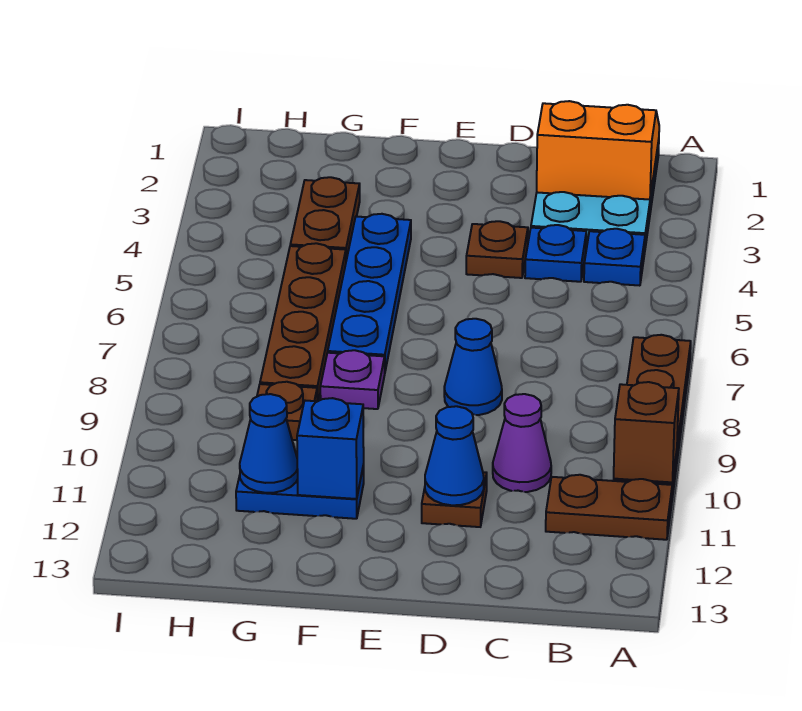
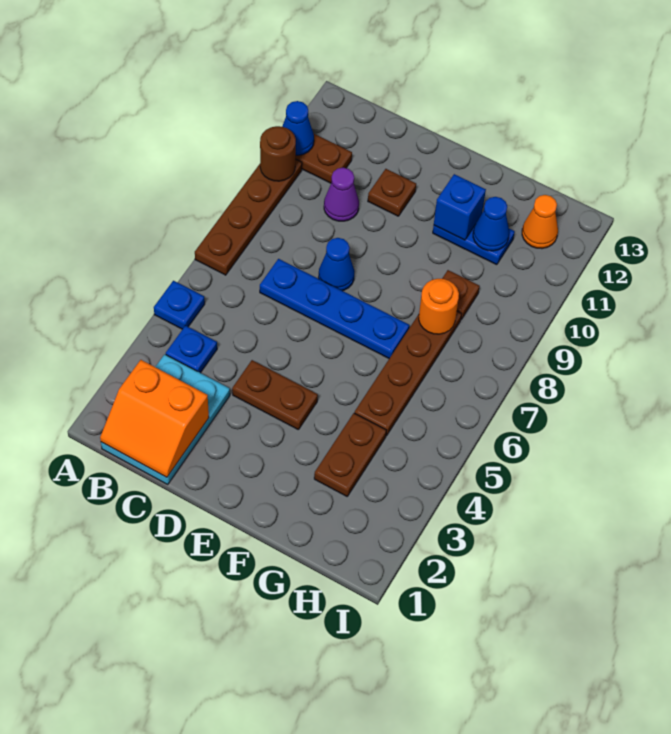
brown brick A10 level 2 -> brown round brick A10 level 2
blue plate C4 level 1 -> blue plate A5 level 1
brown plate D4 level 1 -> brown plate D4:E4 level 1
blue cone D11 level 2 -> blue cone A11 level 2
blue plate F4:F7 level 1 -> blue plate C7:F7 level 1
purple plate F8 level 1 -> none
none -> orange round brick G8 level 2
none -> orange cone H12 level 1

